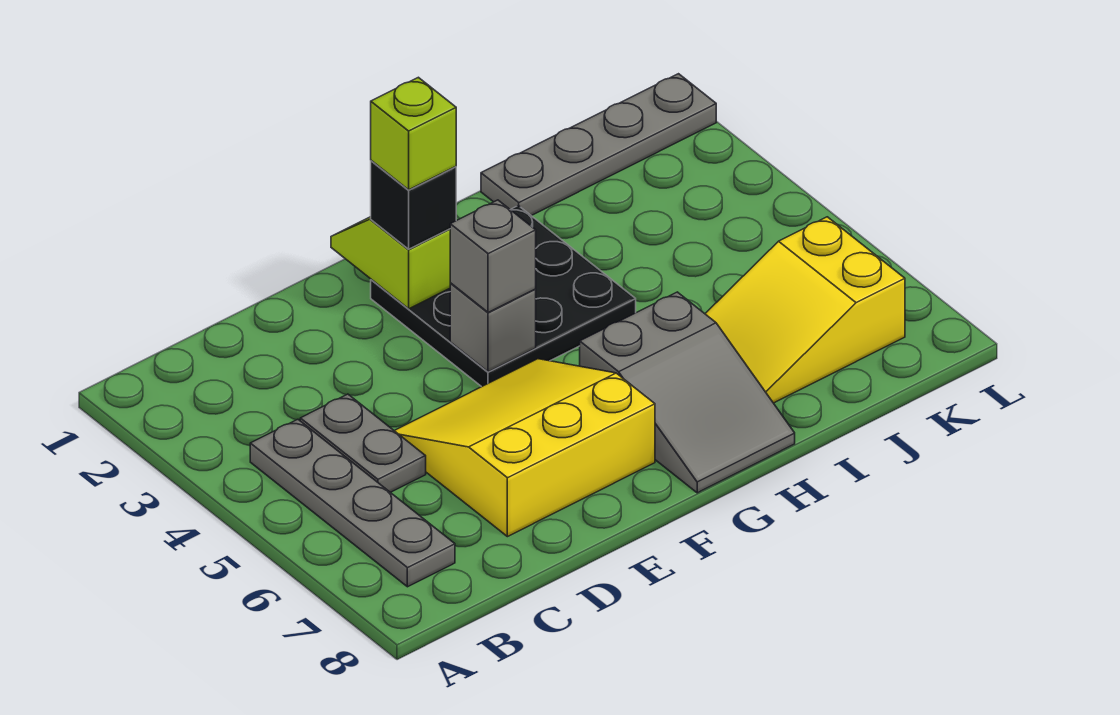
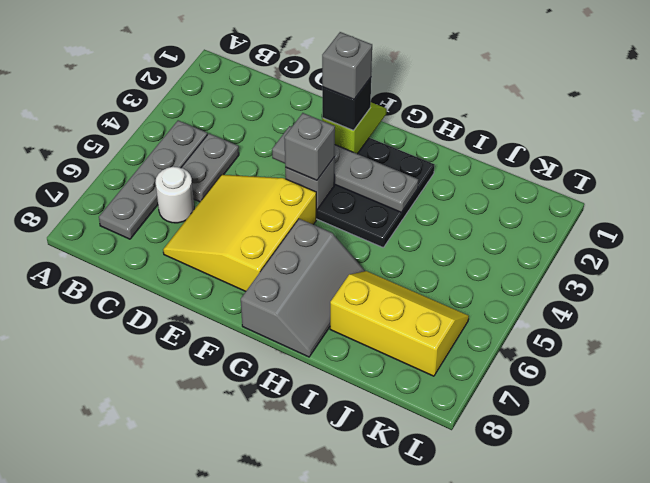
none -> white round brick C6 level 1
yellow slope D5:F7 level 1 top 7 -> yellow slope D5:F7 level 1 top F
lime brick F2 level 4 -> grey brick F2 level 4
grey slope G6:H8 level 1 top 6 -> grey slope G6:H8 level 1 top G
grey plate I1:L1 level 1 -> grey plate E3:H3 level 2
yellow slope I6:K7 level 1 top K -> yellow slope I6:K7 level 1 top 7

